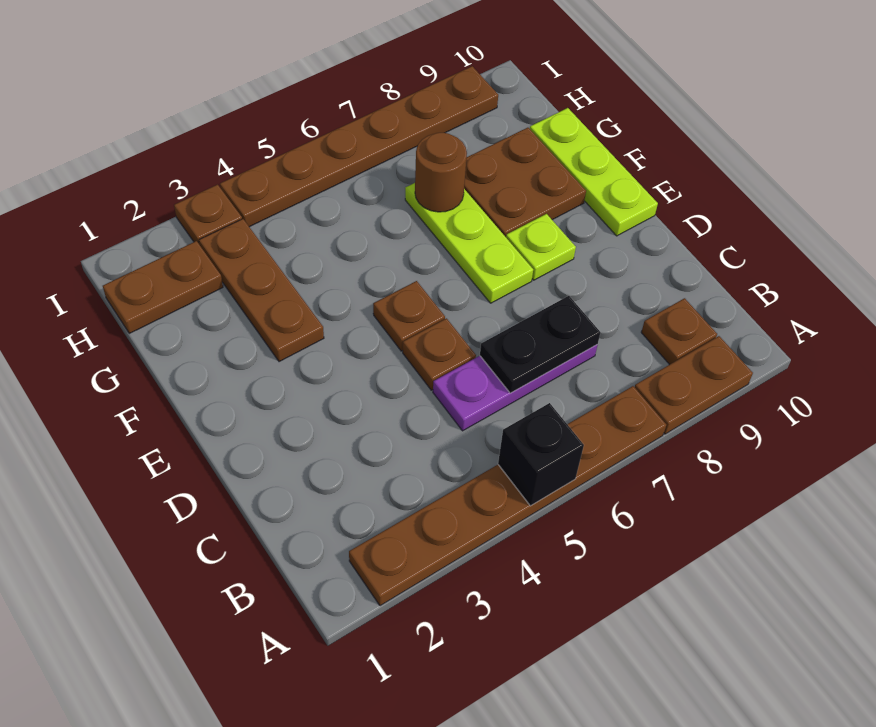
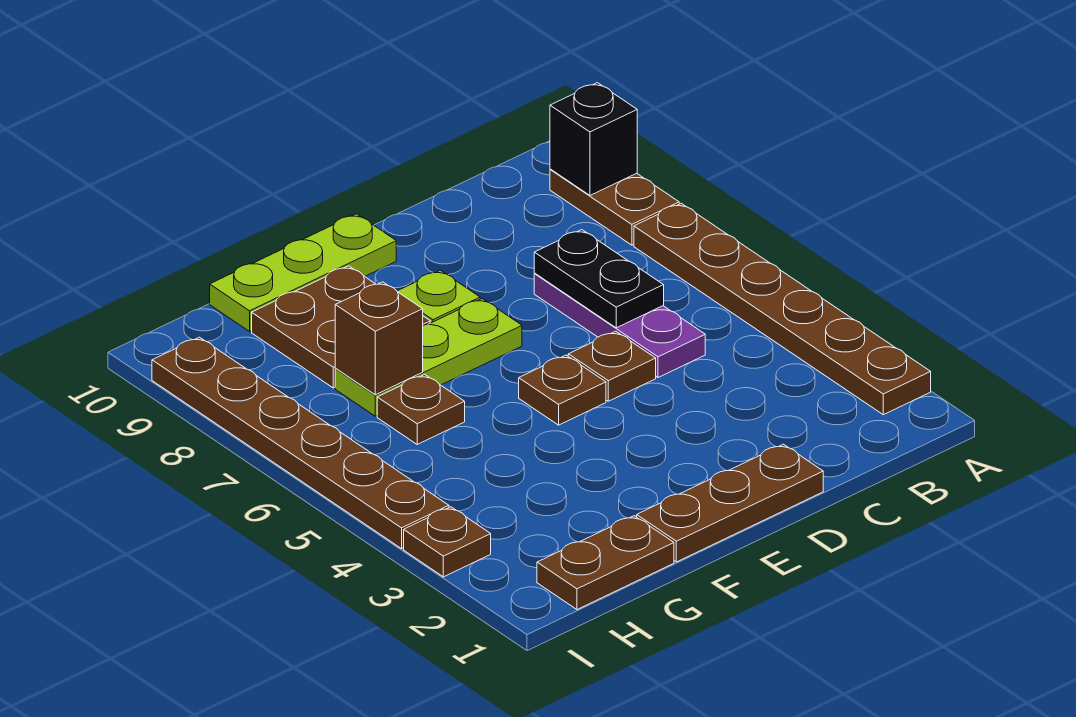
black brick A5 level 2 -> black brick A9 level 2
brown plate B9 level 1 -> brown plate G6 level 1
brown plate F3:H3 level 1 -> brown plate D1:F1 level 1
brown round brick G7 level 2 -> brown brick G7 level 2
brown plate H1:H2 level 1 -> brown plate G1:H1 level 1

